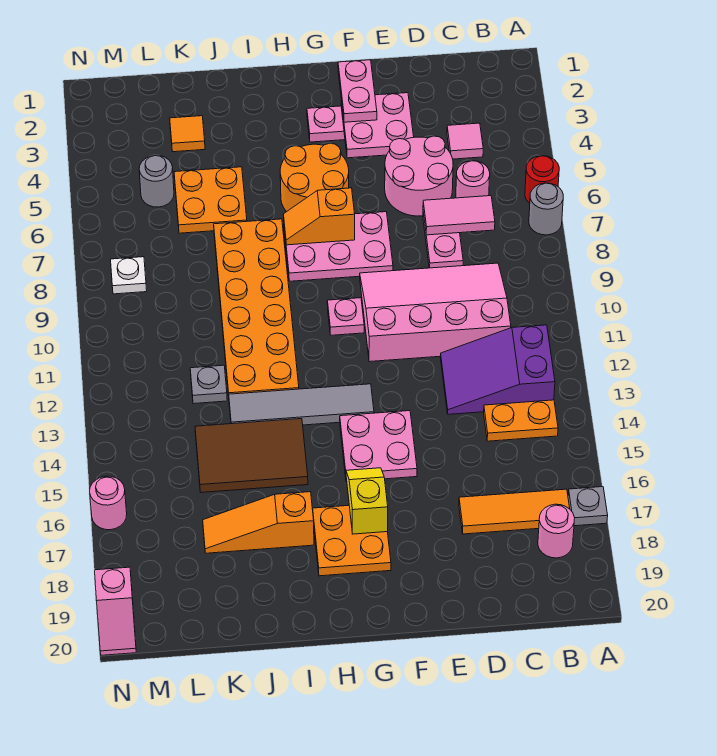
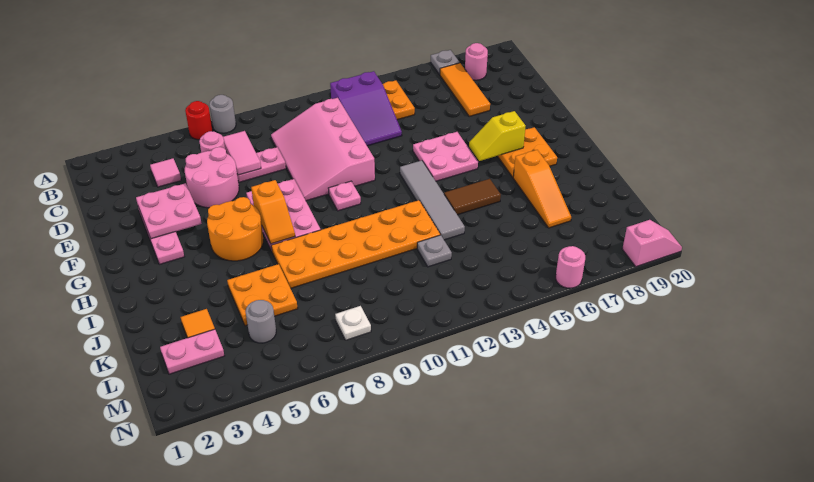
pink plate F2:F3 level 3 -> pink plate L2:L3 level 1
brown tile I14:K15 level 1 -> brown tile I14:I15 level 1

